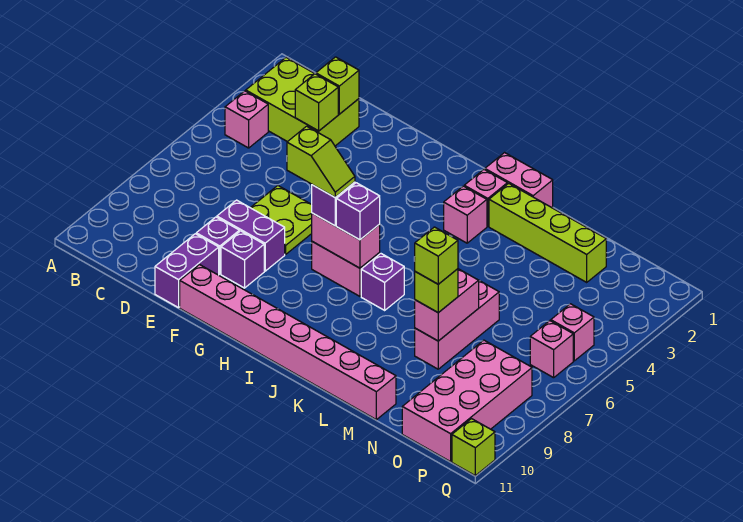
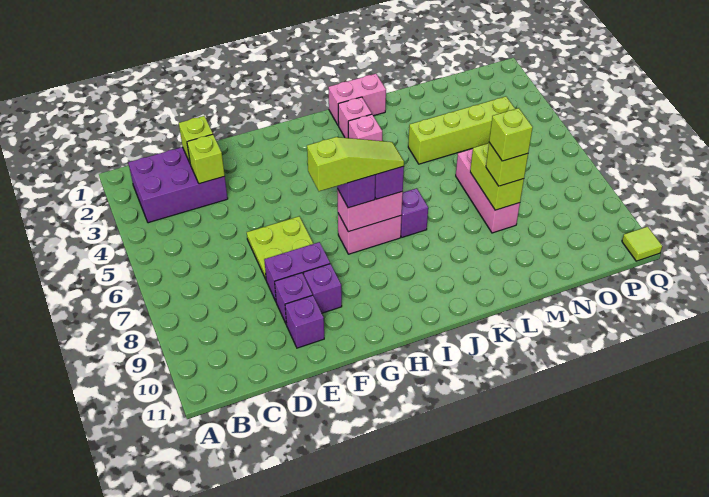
lime brick B2:D3 level 1 -> purple brick B2:D3 level 1
pink brick B4 level 1 -> none
purple brick E10:E11 level 1 -> purple brick E10 level 1
pink brick F11:M11 level 1 -> none
lime slope G7:H7 level 4 top G -> lime slope G7:I7 level 4 top G
lime brick K2:N2 level 1 -> lime brick L4:O4 level 1
pink brick M7:M8 level 2 -> lime brick M7:M8 level 2
pink brick O8:P11 level 1 -> none
pink brick P5 level 1 -> none
pink brick P6 level 1 -> none
lime brick Q11 level 1 -> lime tile Q11 level 1

